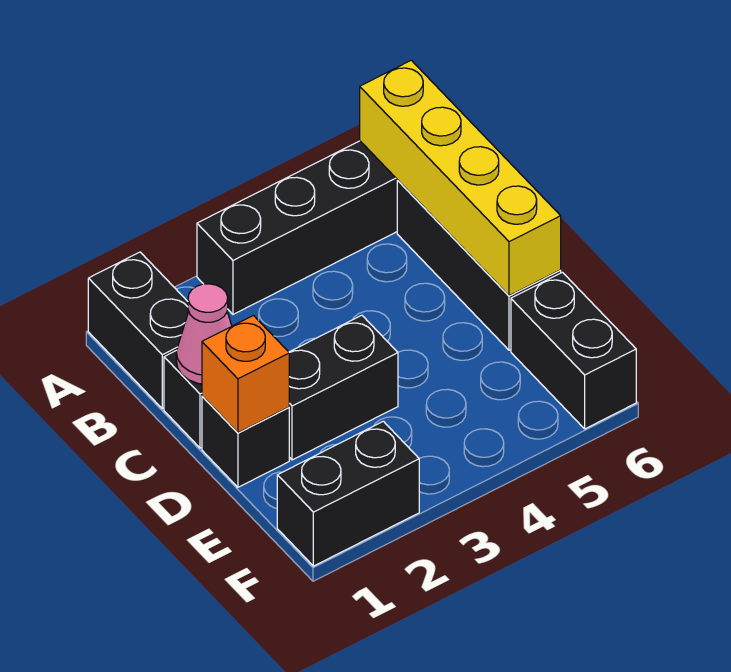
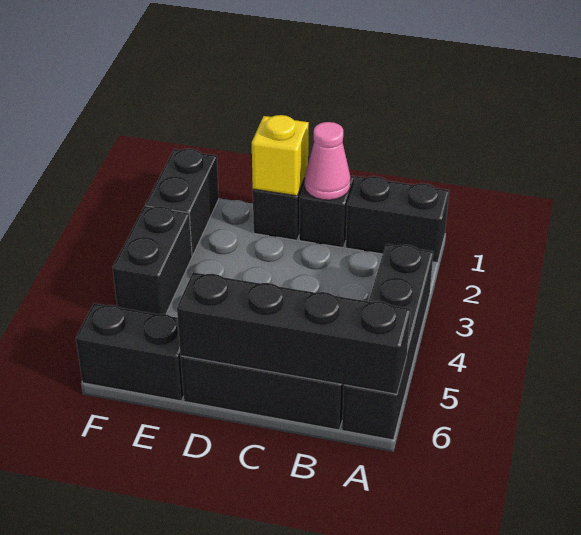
yellow brick A6:D6 level 2 -> black brick A6:D6 level 2
orange brick D1 level 2 -> yellow brick D1 level 2
black brick D2:D3 level 1 -> black brick F3:F4 level 1

